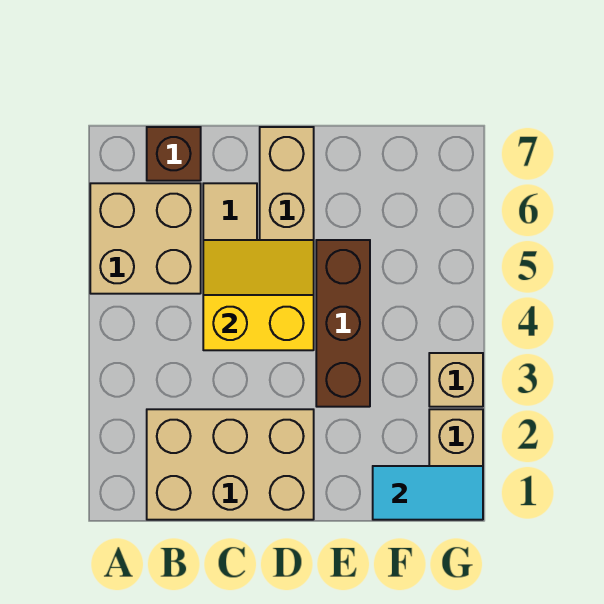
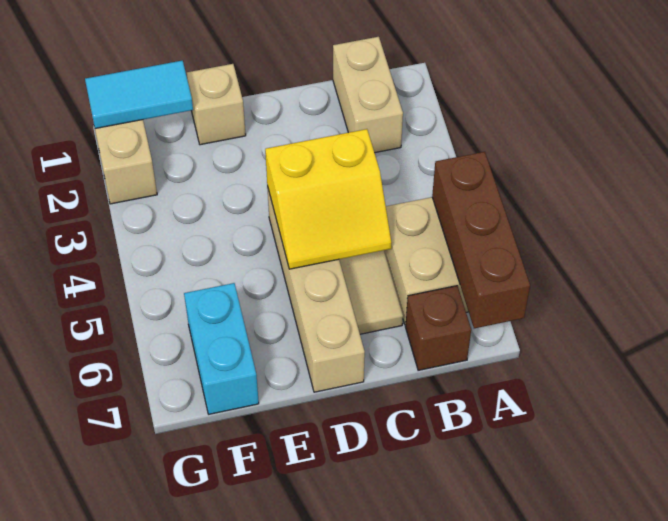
tan brick B1:D2 level 1 -> tan brick B1:B2 level 1
brown brick E3:E5 level 1 -> brown brick A5:A7 level 2
none -> cyan brick F6:F7 level 1
tan brick G3 level 1 -> tan brick E1 level 1

